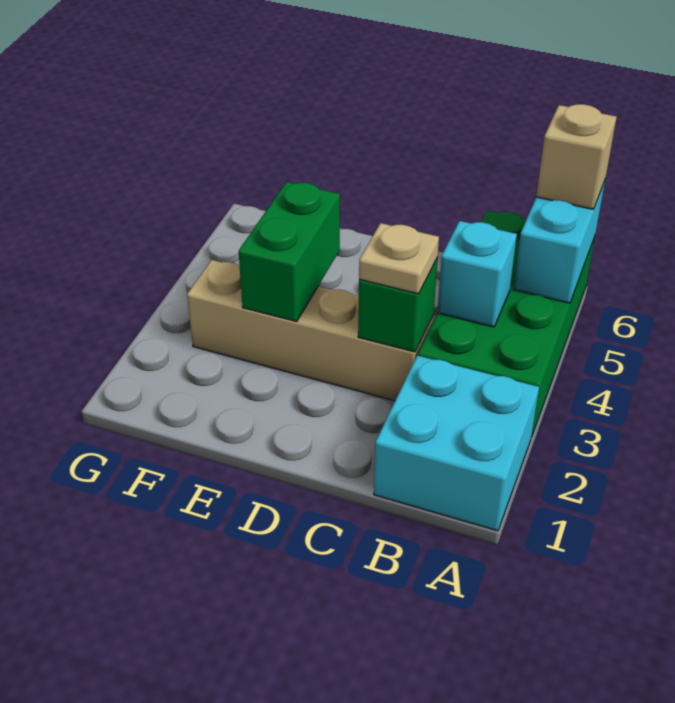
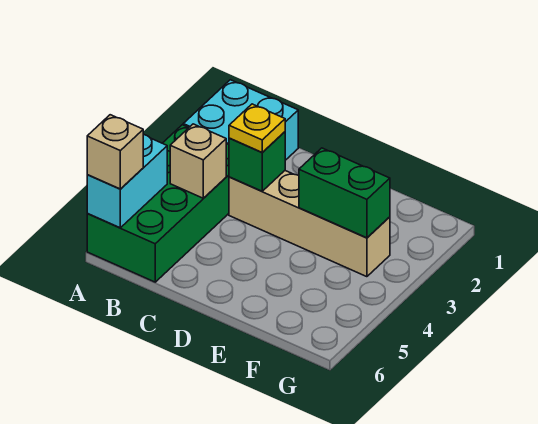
cyan brick B4 level 2 -> tan brick B4 level 2
tan plate C3 level 3 -> yellow plate C3 level 3
green brick E3:E4 level 2 -> green brick E3:F3 level 2

